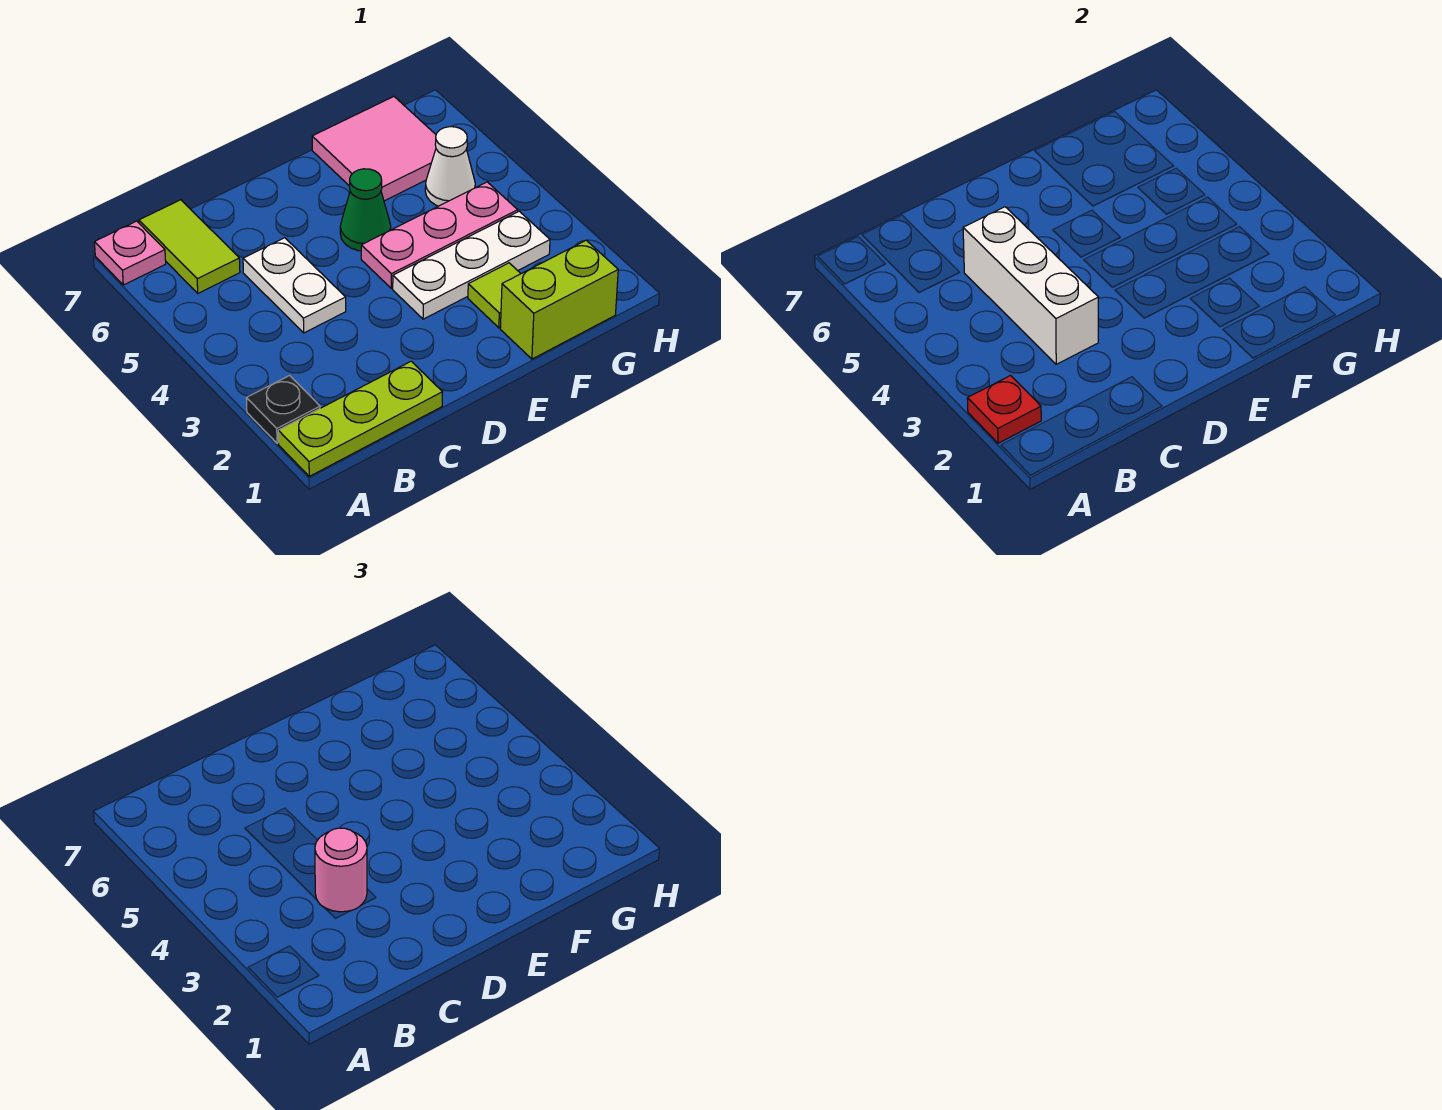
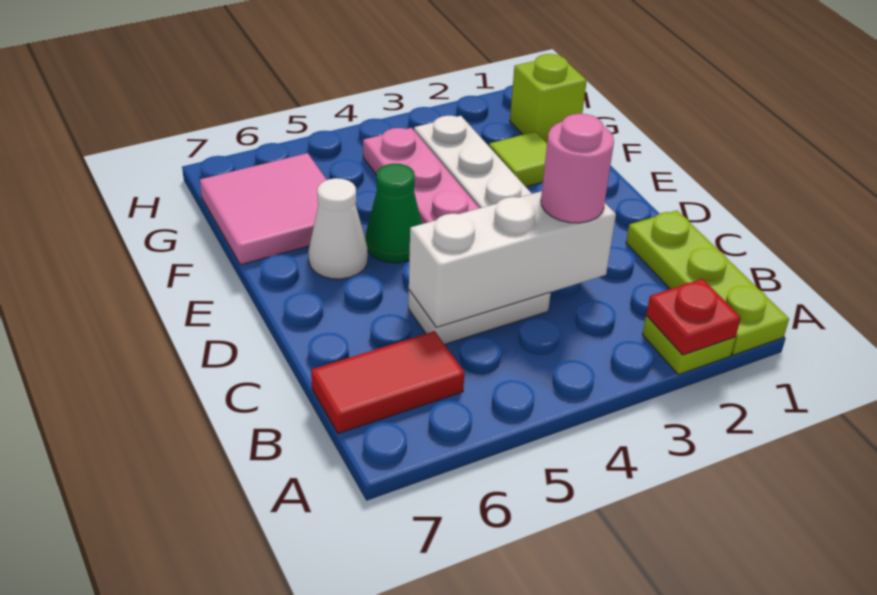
black plate A2 level 1 -> lime plate A2 level 1
pink plate A7 level 1 -> none
lime tile B6:B7 level 1 -> red tile B6:B7 level 1
lime brick F1:G1 level 1 -> lime brick G1 level 1
white cone G5 level 1 -> white cone E6 level 1

